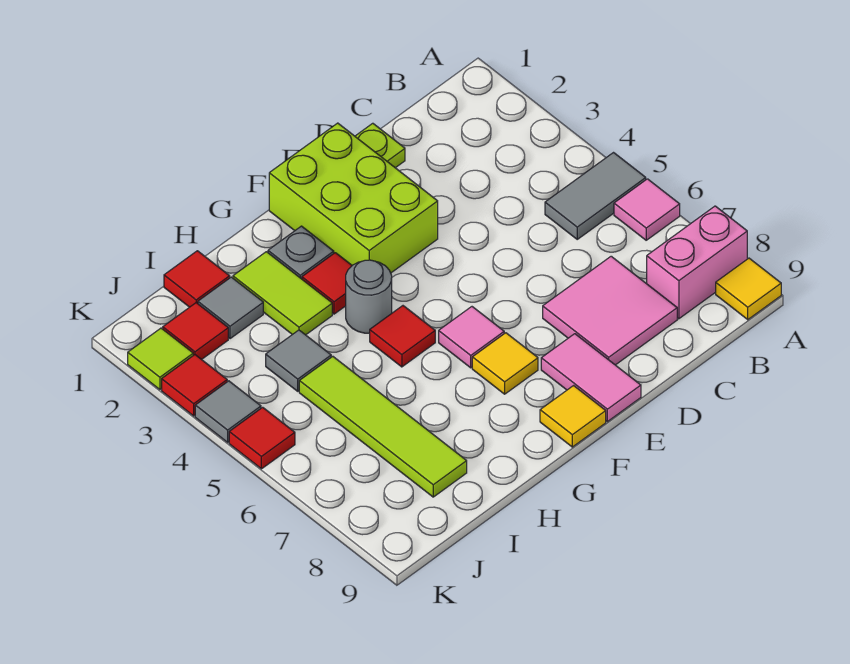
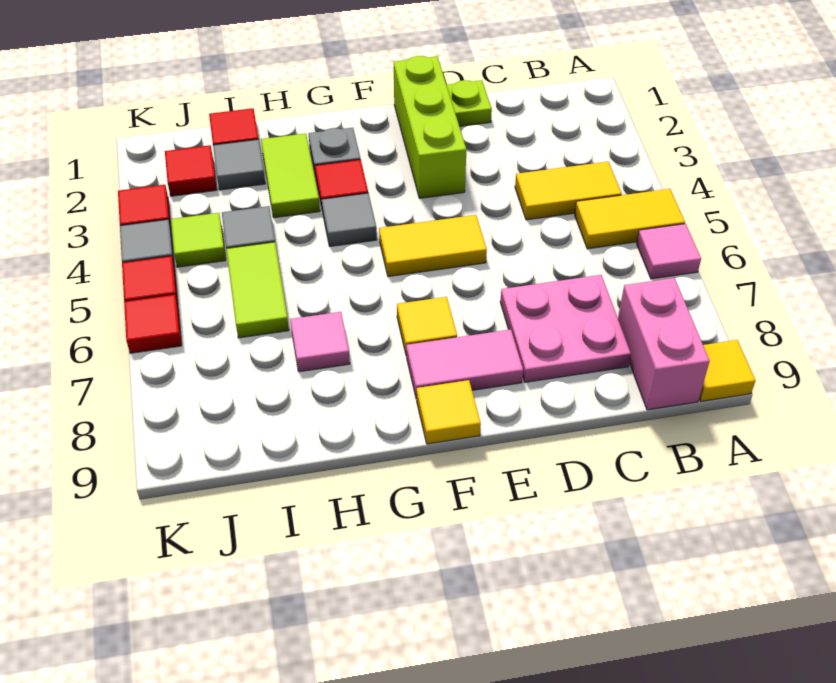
grey tile A5:B5 level 1 -> yellow tile A5:B5 level 1
pink brick A8:B8 level 1 -> pink brick B8:B9 level 1
none -> yellow tile B4:C4 level 1
pink tile C7:D8 level 1 -> pink plate C7:D8 level 1
lime brick E1:F3 level 1 -> lime brick E1:E3 level 1
none -> yellow tile E5:F5 level 1
pink tile E8:E9 level 1 -> pink tile E8:F8 level 1
pink tile F6 level 1 -> pink tile H7 level 1
grey round brick G4 level 1 -> grey tile G4 level 1
red tile G5 level 1 -> red tile K6 level 1
lime tile I5:I8 level 1 -> lime tile I5:I6 level 1
lime tile K2 level 1 -> lime tile J4 level 1

